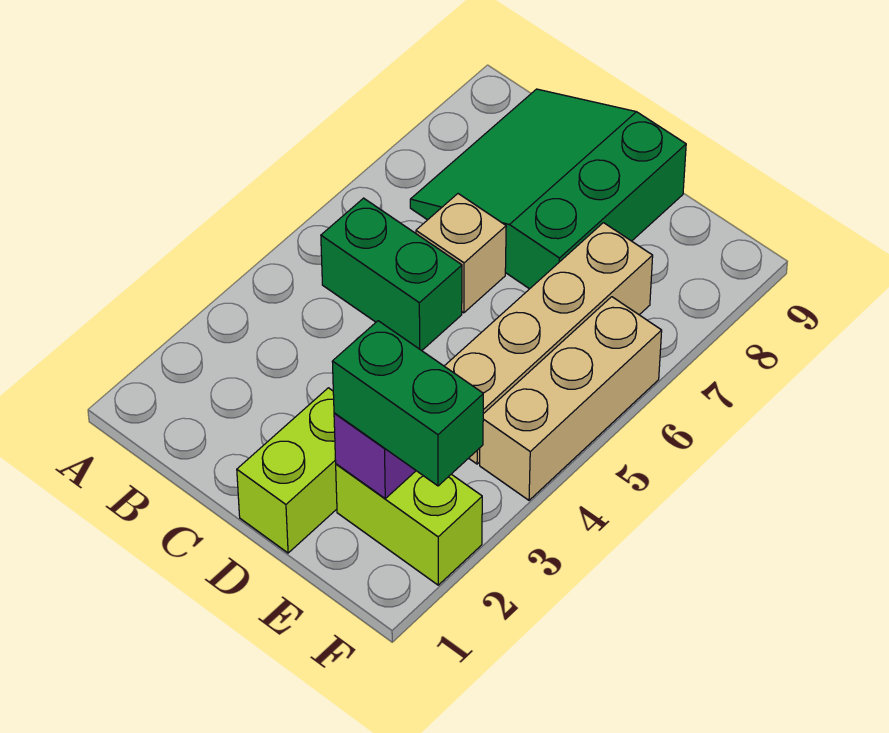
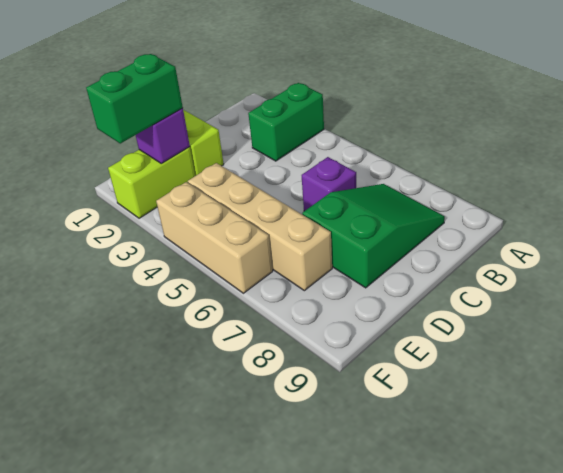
green brick B5:C5 level 1 -> green brick A3:B3 level 1
green slope B7:D9 level 1 top D -> green slope B7:D8 level 1 top D
tan brick C6 level 1 -> purple brick C6 level 1

